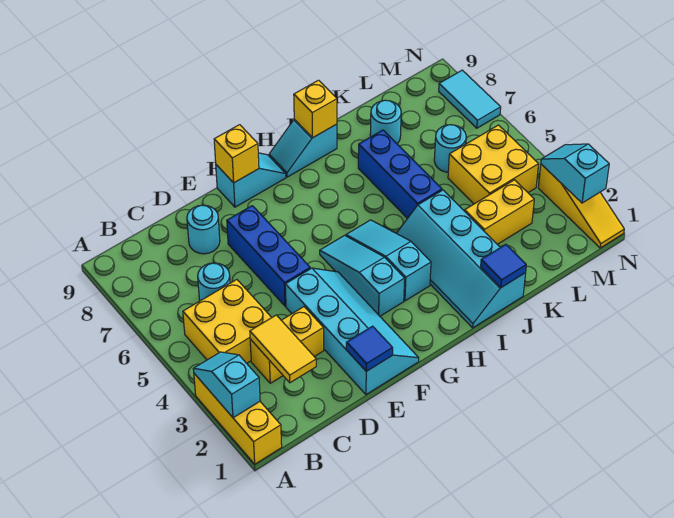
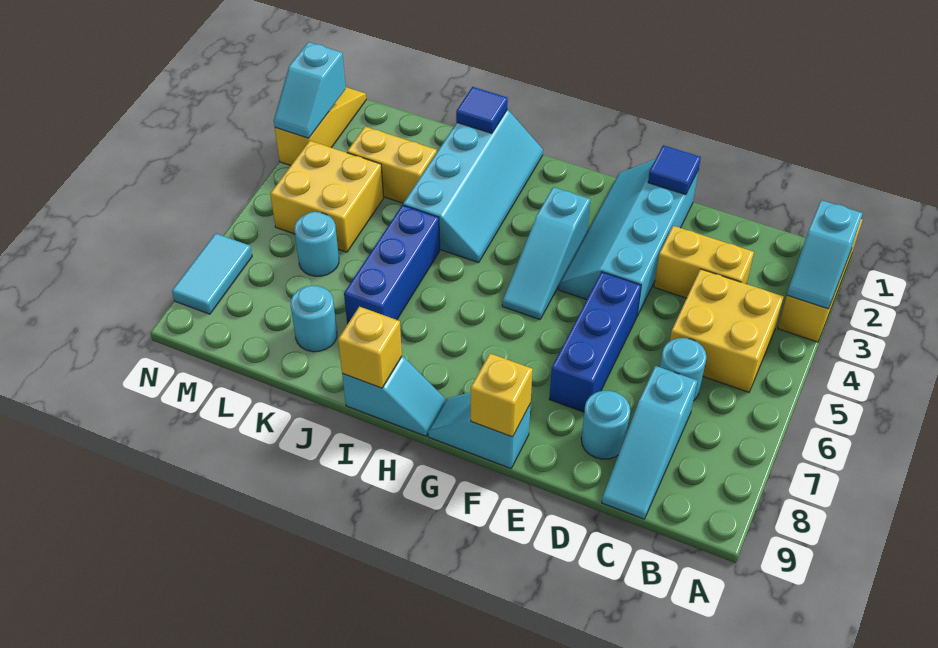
yellow tile C2:C3 level 2 -> none
cyan slope H3:H5 level 1 top 3 -> cyan slope C7:C9 level 1 top 7

